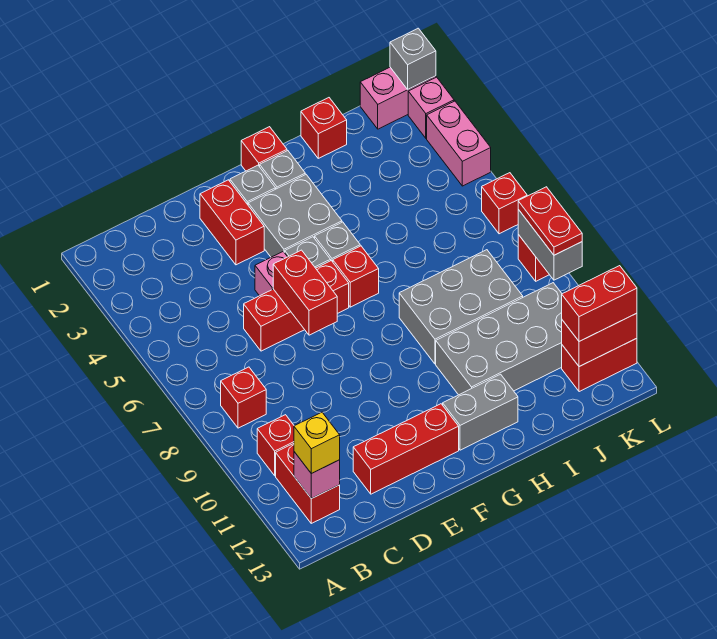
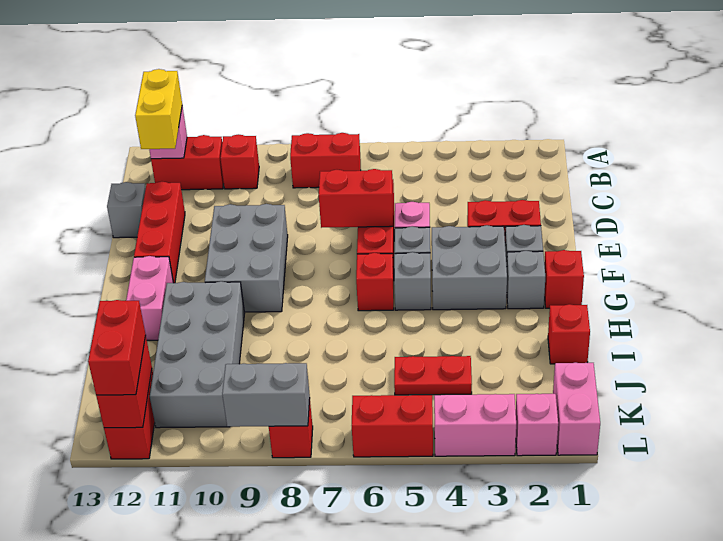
red brick B8 level 1 -> red brick B7:B8 level 1
yellow brick B12 level 3 -> yellow brick B12:C12 level 3
grey brick G12:H12 level 1 -> pink brick G12:H12 level 1
grey brick H8:J9 level 1 -> grey brick E9:G10 level 1
grey brick L1 level 2 -> grey brick D13 level 1
red brick L6 level 1 -> red brick L5:L6 level 1
red plate L8:L9 level 3 -> red plate J4:J5 level 1

